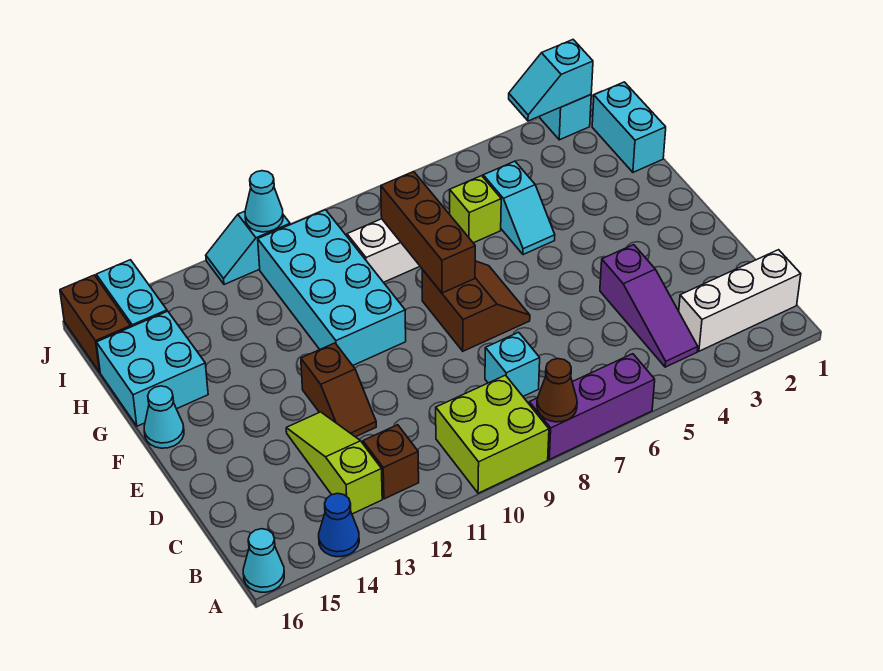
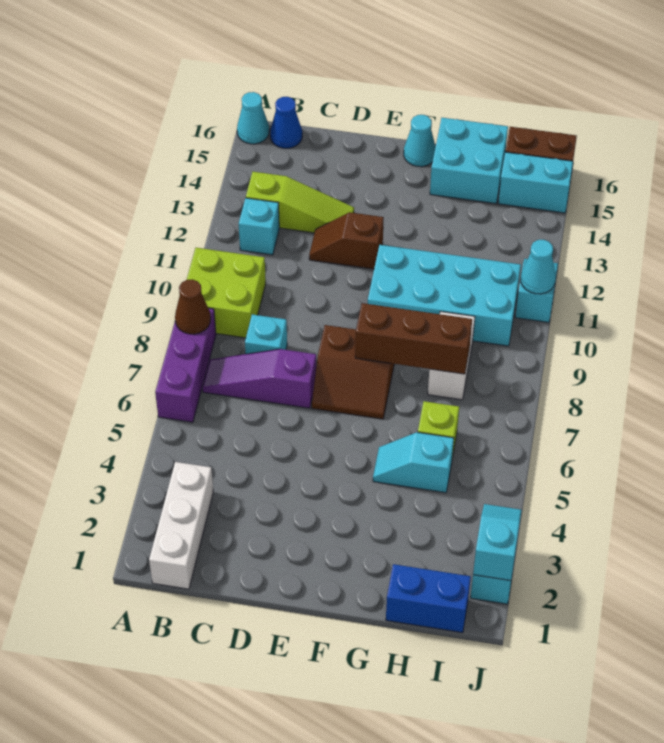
blue cone A14 level 1 -> blue cone B16 level 1
purple slope B4:D4 level 1 top D -> purple slope B7:D7 level 1 top D
brown brick B12 level 1 -> cyan brick B12 level 1
cyan brick H1:I1 level 1 -> blue brick H1:I1 level 1

